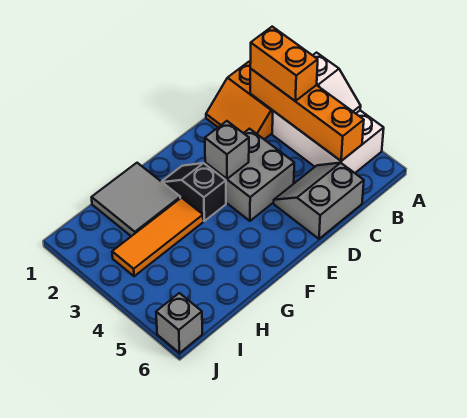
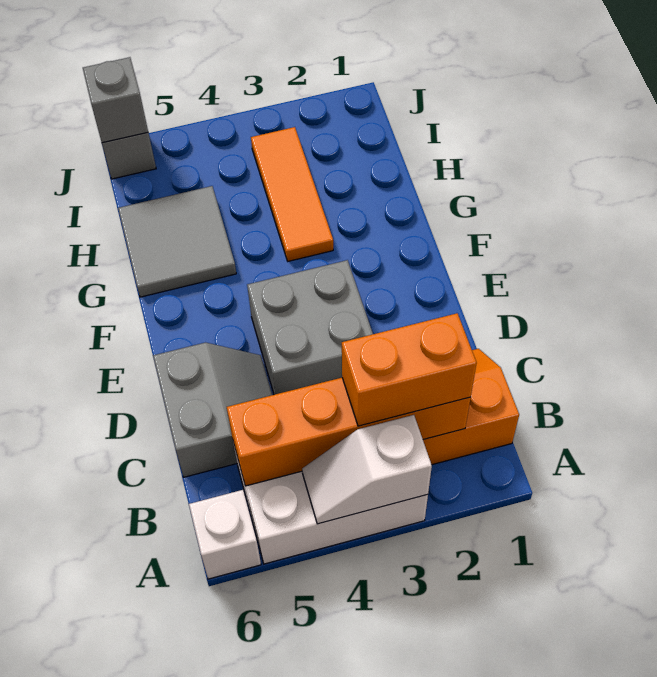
none -> white brick A6 level 1
grey brick E3 level 2 -> grey brick J6 level 2
black slope F2:F3 level 1 top 3 -> none
grey tile G1:H2 level 1 -> grey tile G5:H6 level 1

